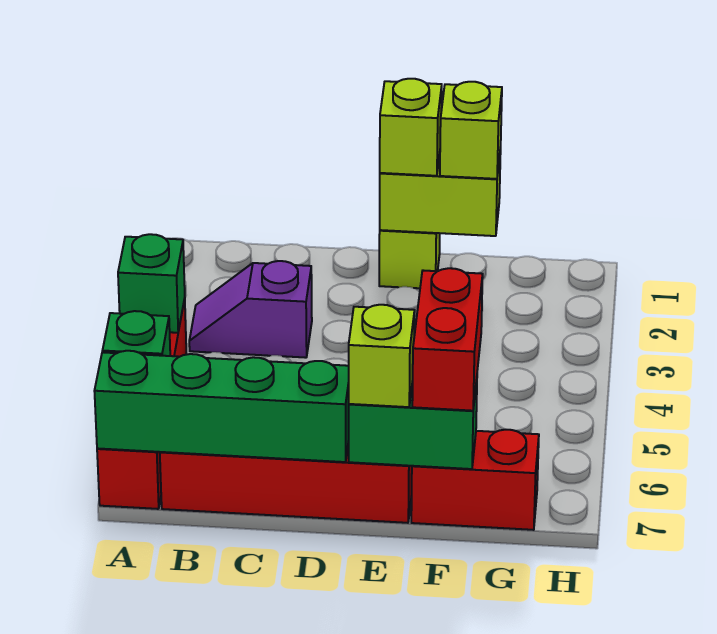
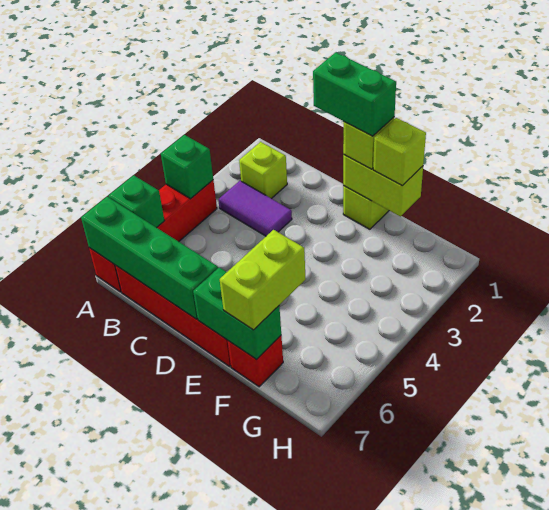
purple slope B3:C3 level 1 top C -> purple tile B3:C3 level 1
none -> green brick D1:E1 level 4
lime brick E7 level 3 -> lime brick B2 level 1
red brick F6:F7 level 3 -> lime brick F6:F7 level 3
red brick F7:G7 level 1 -> red brick F7 level 1

